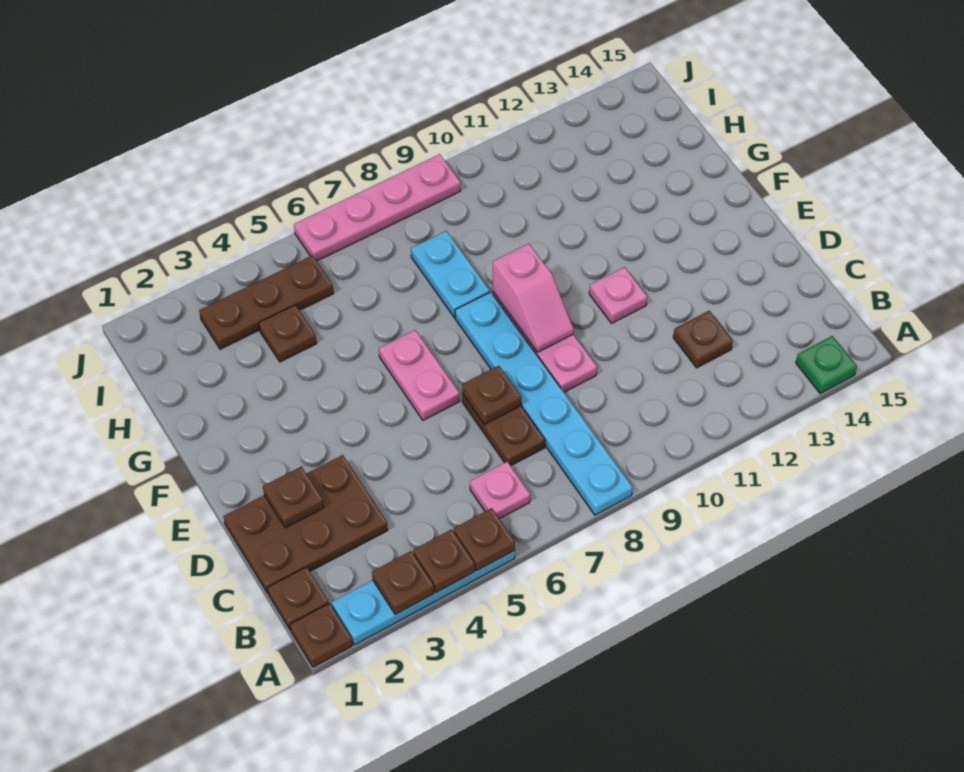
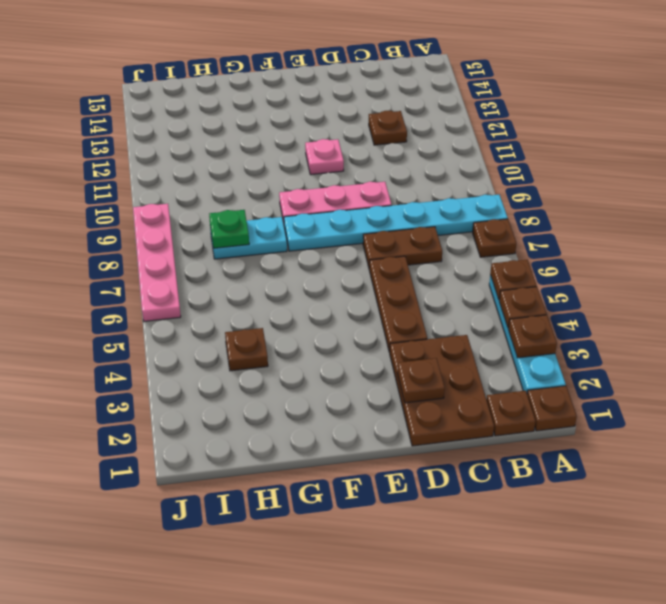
green plate A14 level 1 -> green plate H8 level 2
pink plate B6 level 1 -> none
brown plate D7 level 2 -> brown plate A7 level 1
pink plate E6:F6 level 1 -> none
pink slope E9:F9 level 2 top F -> none
brown plate I3:I5 level 1 -> brown plate D4:D6 level 1

